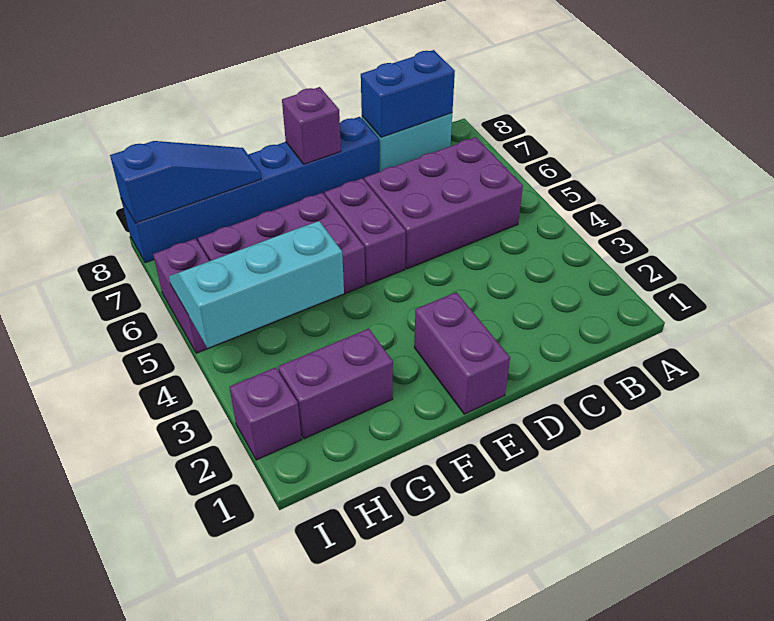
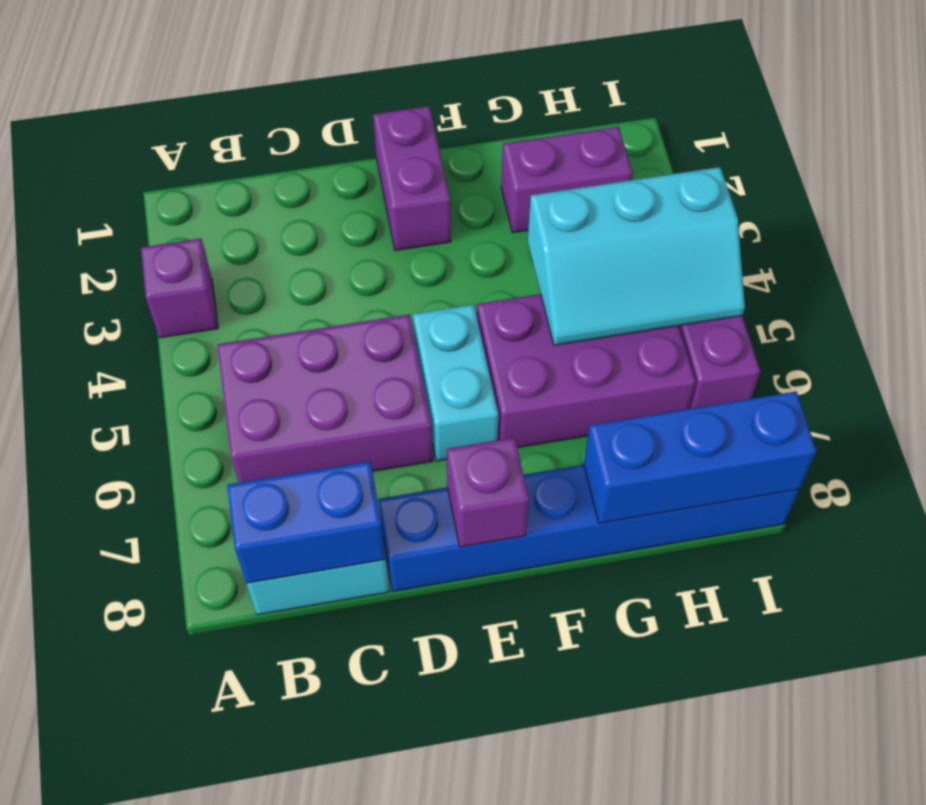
purple brick E5:E6 level 1 -> cyan brick E5:E6 level 1
blue slope G8:I8 level 2 top I -> blue brick G8:I8 level 2
purple brick I2 level 1 -> purple brick A3 level 1

